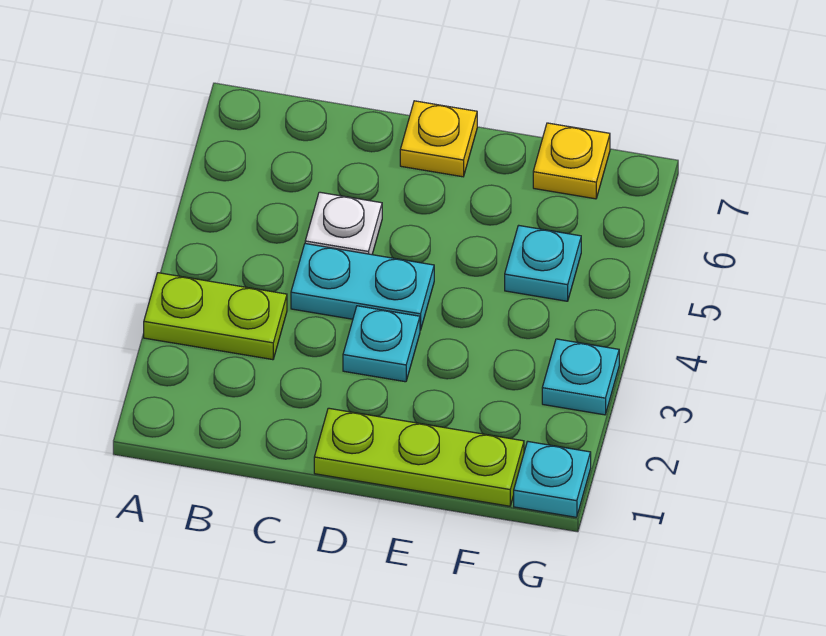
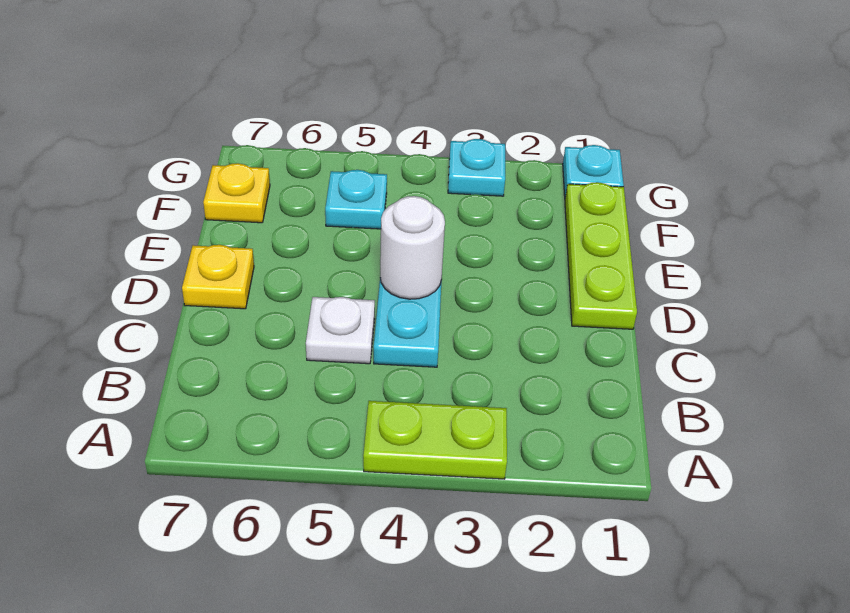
lime plate A3:B3 level 1 -> lime plate A3:A4 level 1
cyan plate D3 level 1 -> none
none -> white round brick D4 level 2

